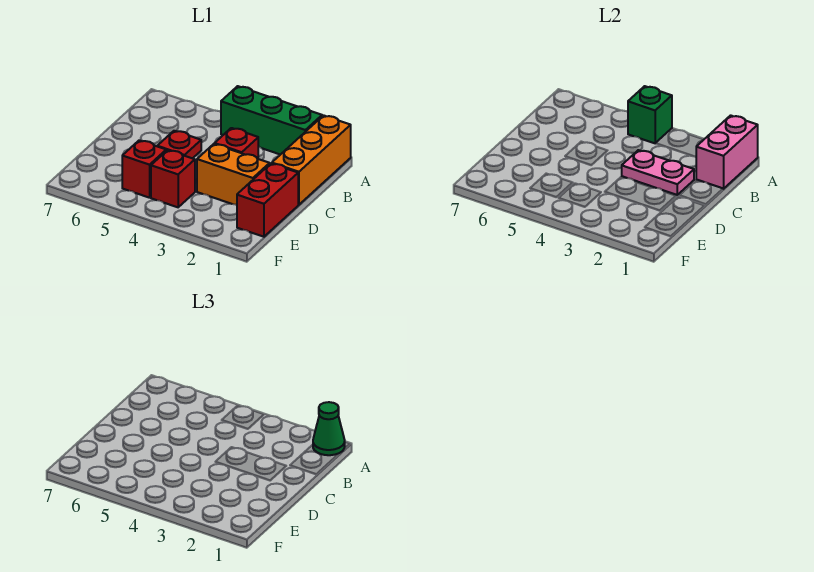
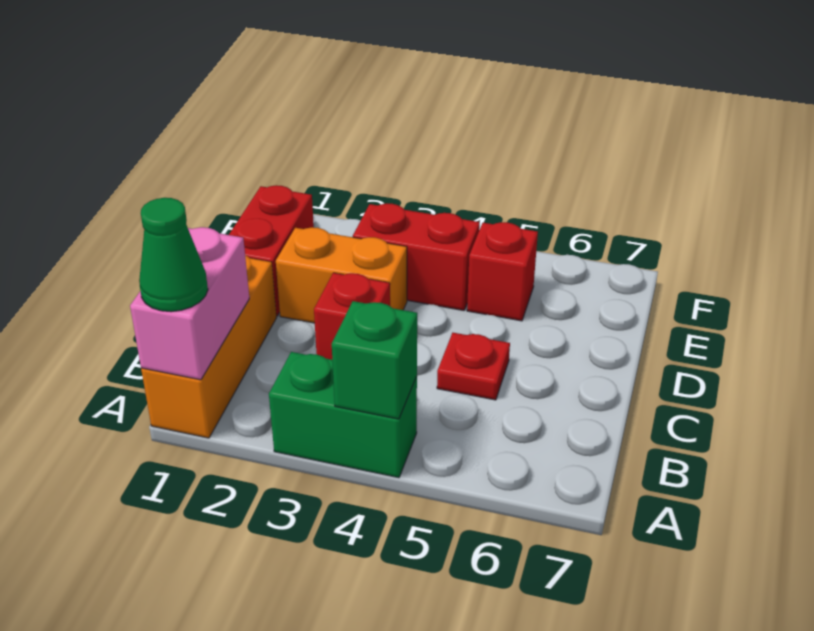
green brick A2:A4 level 1 -> green brick A3:A4 level 1
pink plate C2:C3 level 2 -> none
red brick E4 level 1 -> red brick E3:E4 level 1

